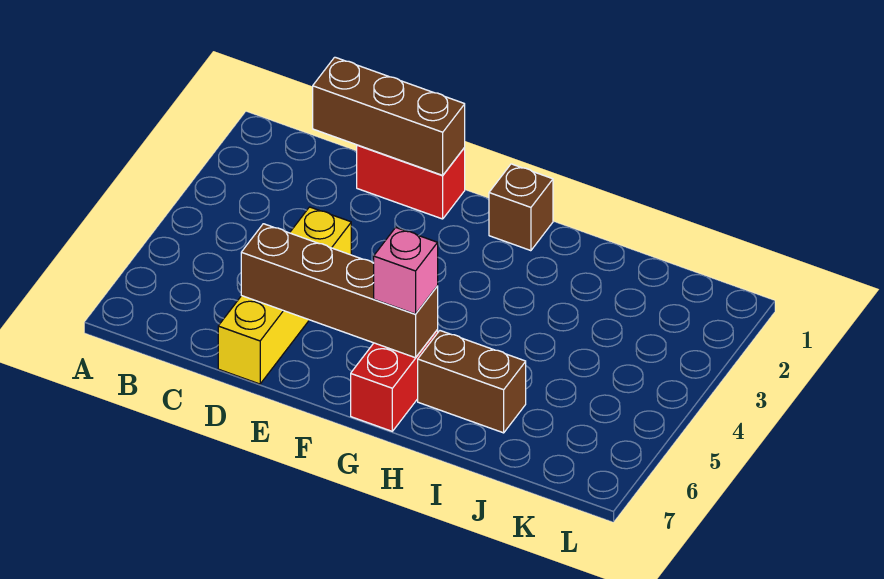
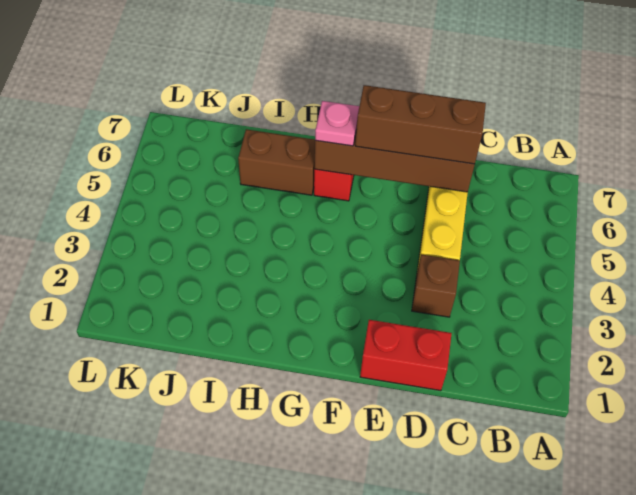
brown brick C1:E1 level 2 -> brown brick D6:F6 level 3
brown brick G1 level 1 -> brown brick D3 level 1
pink brick G6 level 3 -> pink plate G6 level 3

